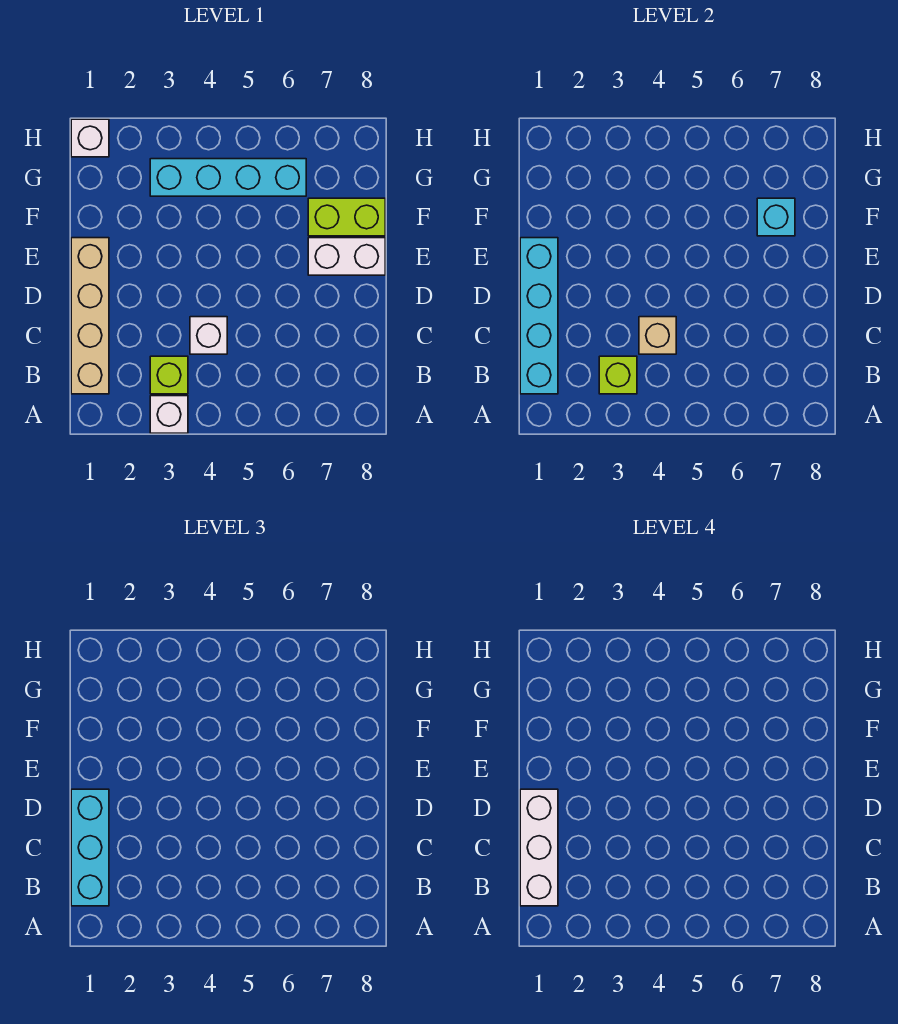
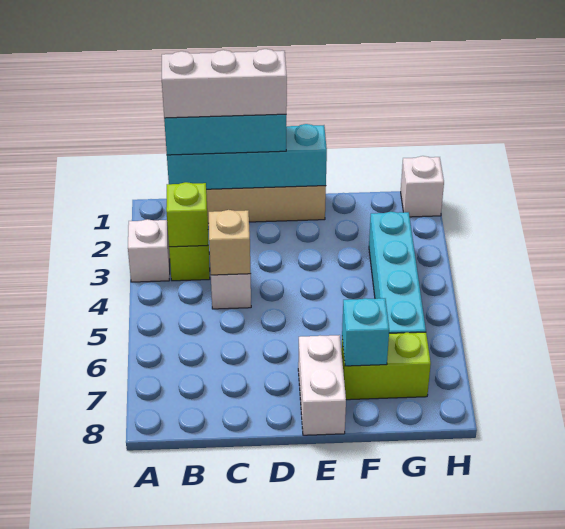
lime brick F7:F8 level 1 -> lime brick F7:G7 level 1

